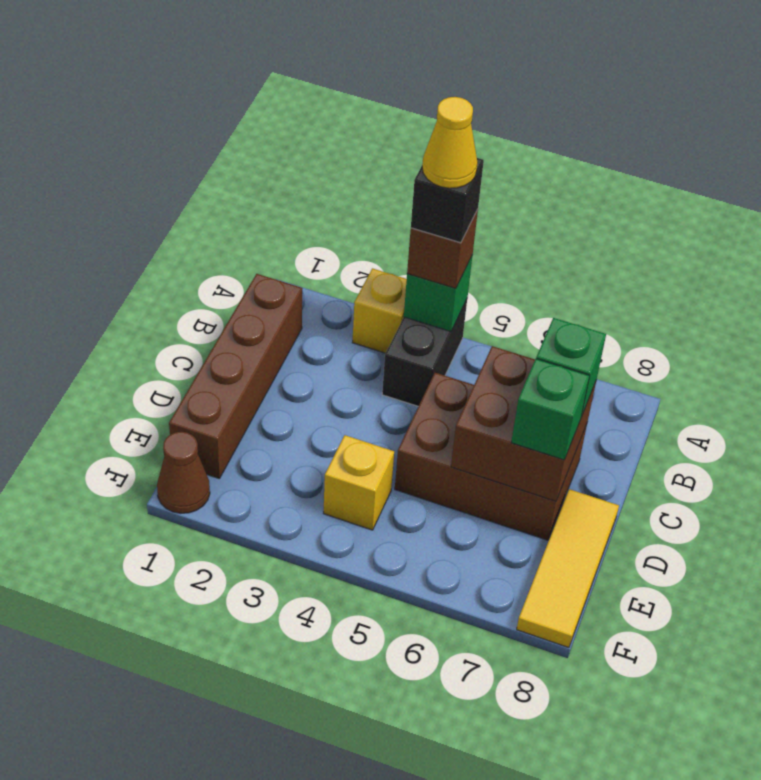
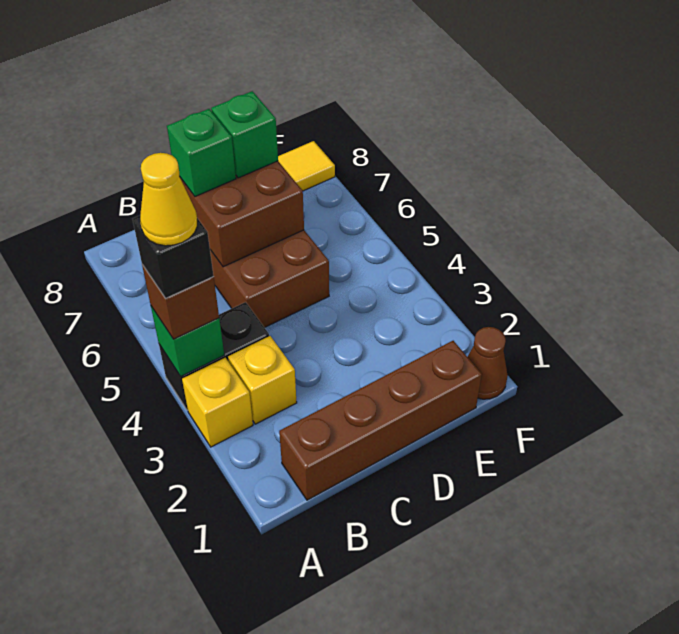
yellow brick E4 level 1 -> yellow brick B3 level 1

